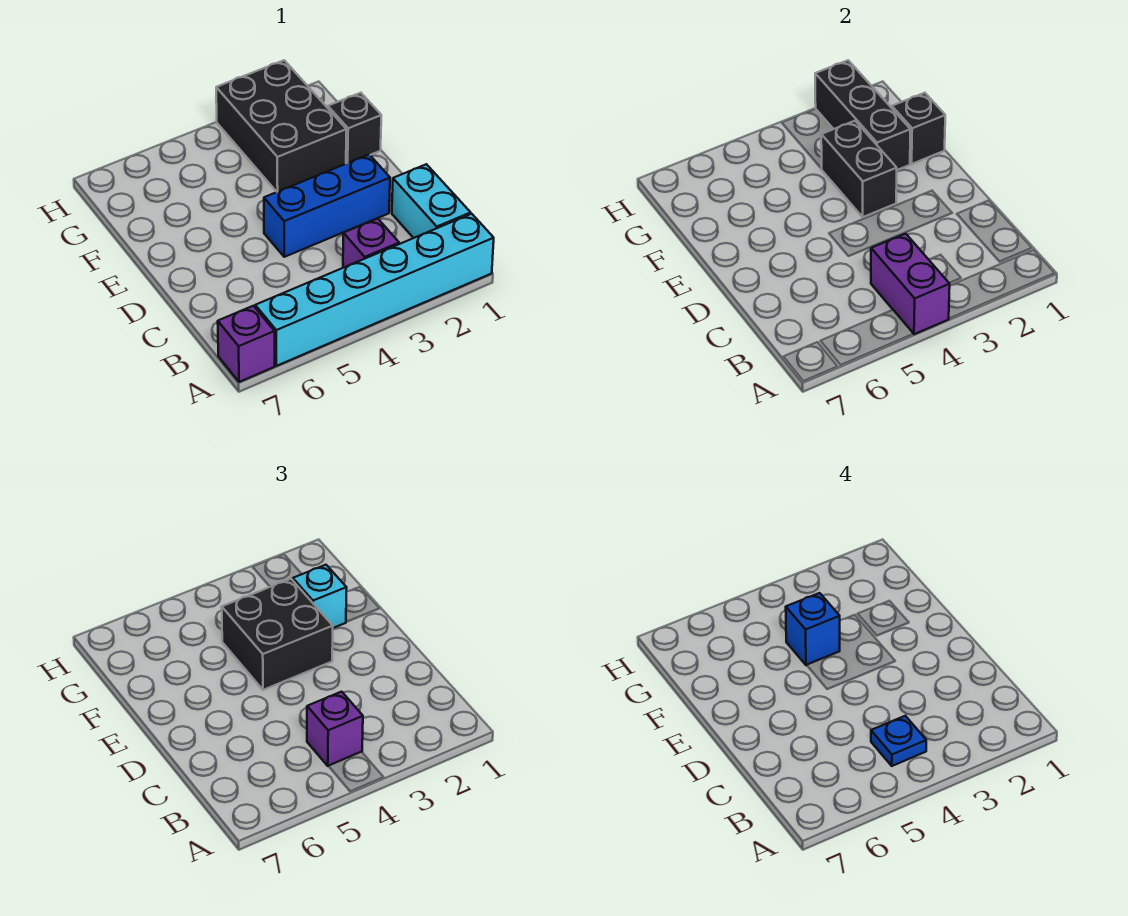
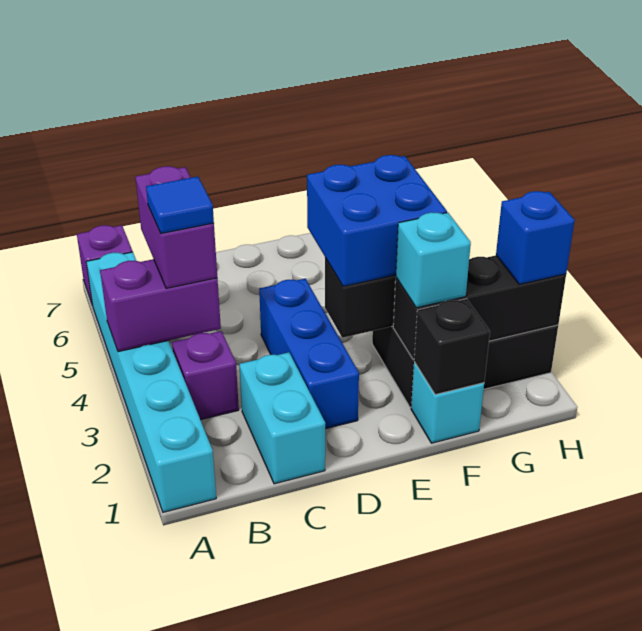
cyan brick B1:C1 level 1 -> cyan brick C1:C2 level 1
purple brick B4 level 3 -> purple brick B4:B5 level 3
blue plate B4 level 4 -> blue tile B4 level 4
black brick E3:F4 level 3 -> blue brick E3:F4 level 3
black brick F1 level 1 -> cyan brick F1 level 1
blue brick F4 level 4 -> blue brick H2 level 3

